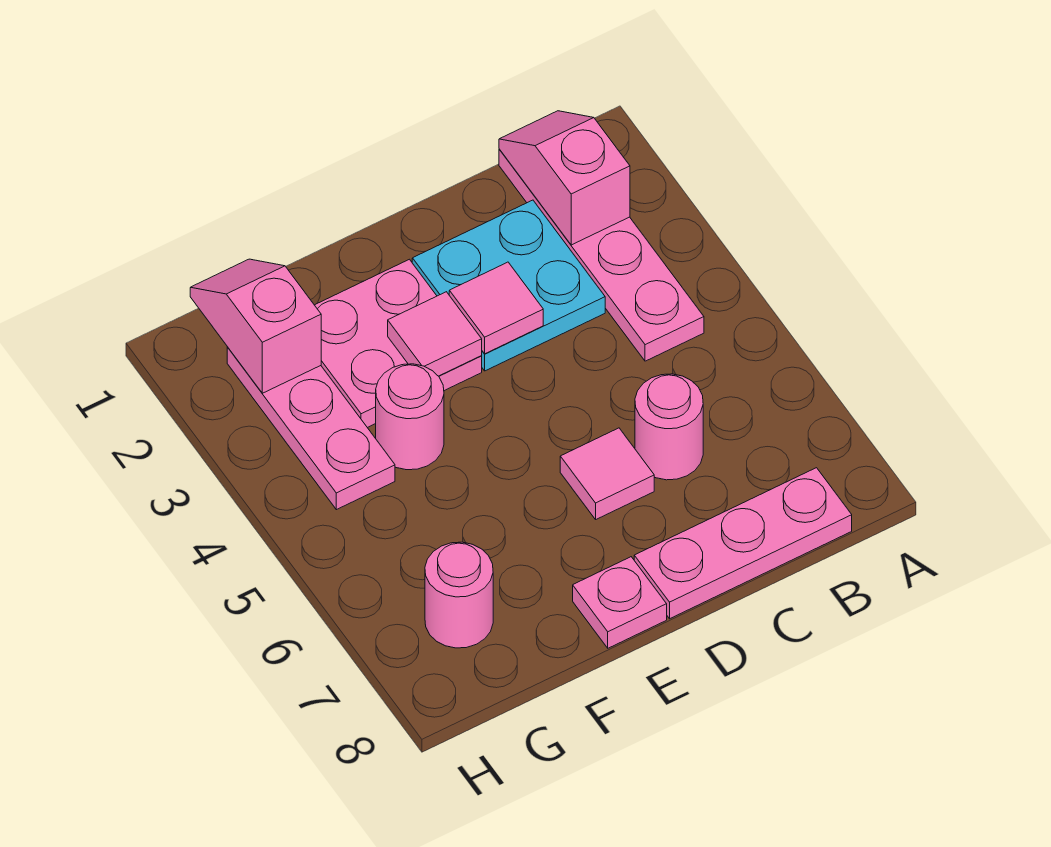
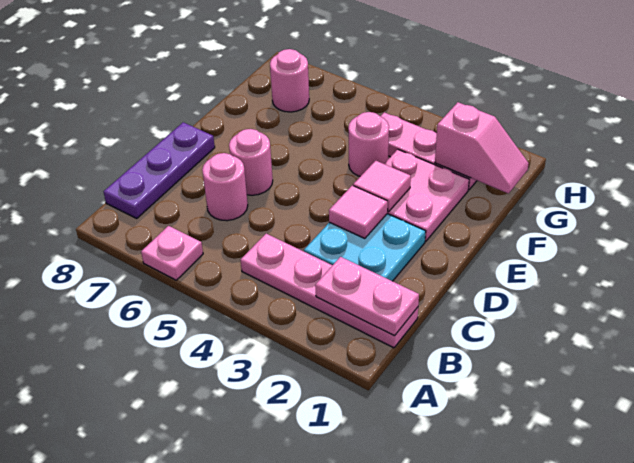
pink slope B1:B2 level 2 top 2 -> pink plate B1:B2 level 2
pink plate B8:D8 level 1 -> purple plate B8:D8 level 1
pink tile D6 level 1 -> pink round brick D6 level 1
pink plate E8 level 1 -> pink plate A6 level 1

